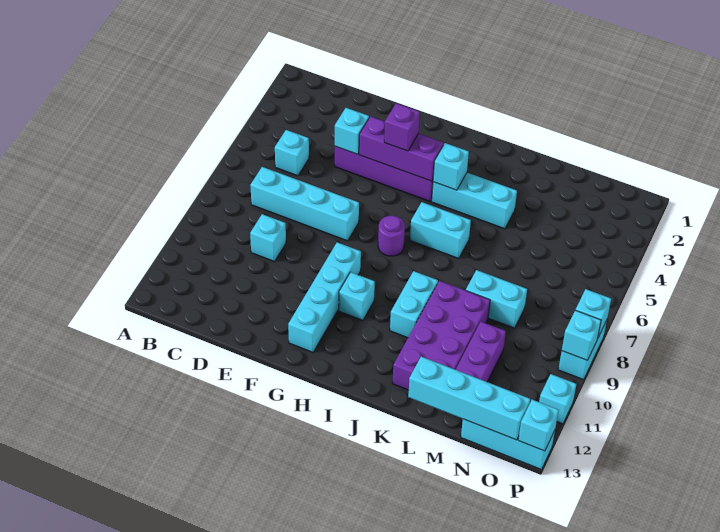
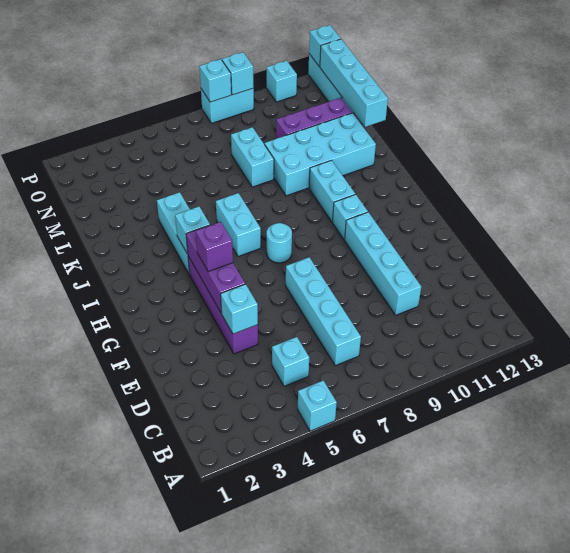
cyan brick D9 level 1 -> cyan brick A5 level 1
cyan brick G9:G12 level 1 -> cyan brick D10:G10 level 1
purple round brick H7 level 1 -> cyan round brick H7 level 1
cyan brick J9:J10 level 1 -> cyan brick I10:J10 level 1
purple brick K9:L12 level 1 -> cyan brick K9:L12 level 1

